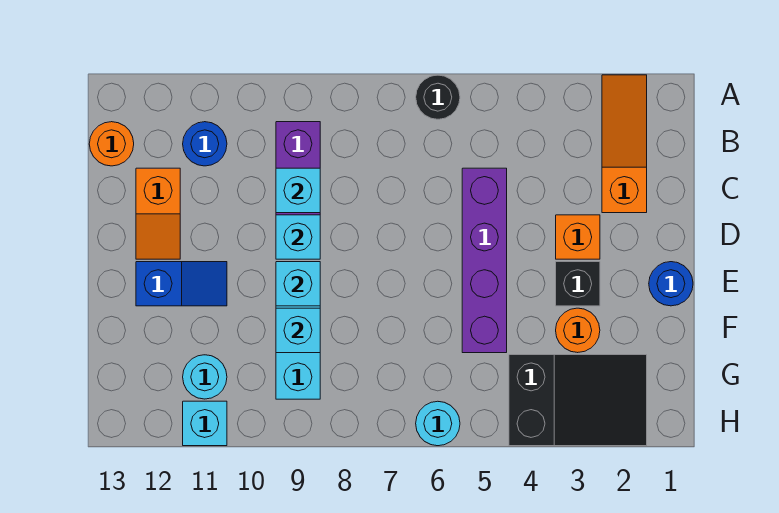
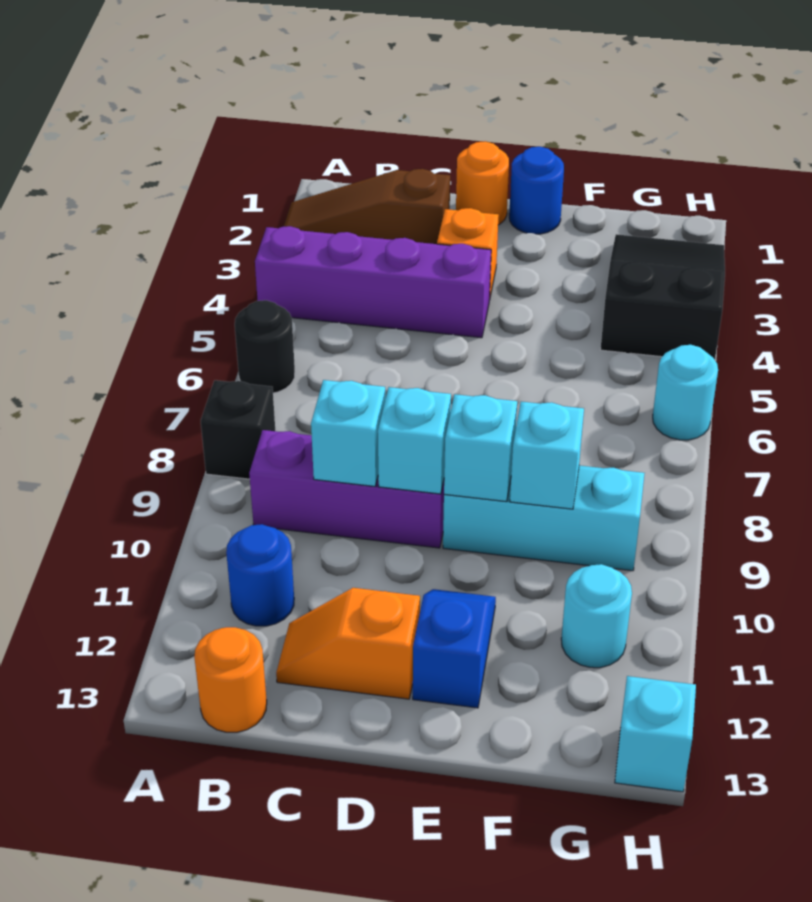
orange slope A2:C2 level 1 top C -> brown slope A2:C2 level 1 top C
purple brick C5:F5 level 1 -> purple brick A4:D4 level 1
orange slope C12:D12 level 1 top C -> orange slope C12:D12 level 1 top D
black brick E3 level 1 -> black brick A8 level 1
orange round brick F3 level 1 -> orange round brick D1 level 1
cyan brick H11 level 1 -> cyan brick H13 level 1

